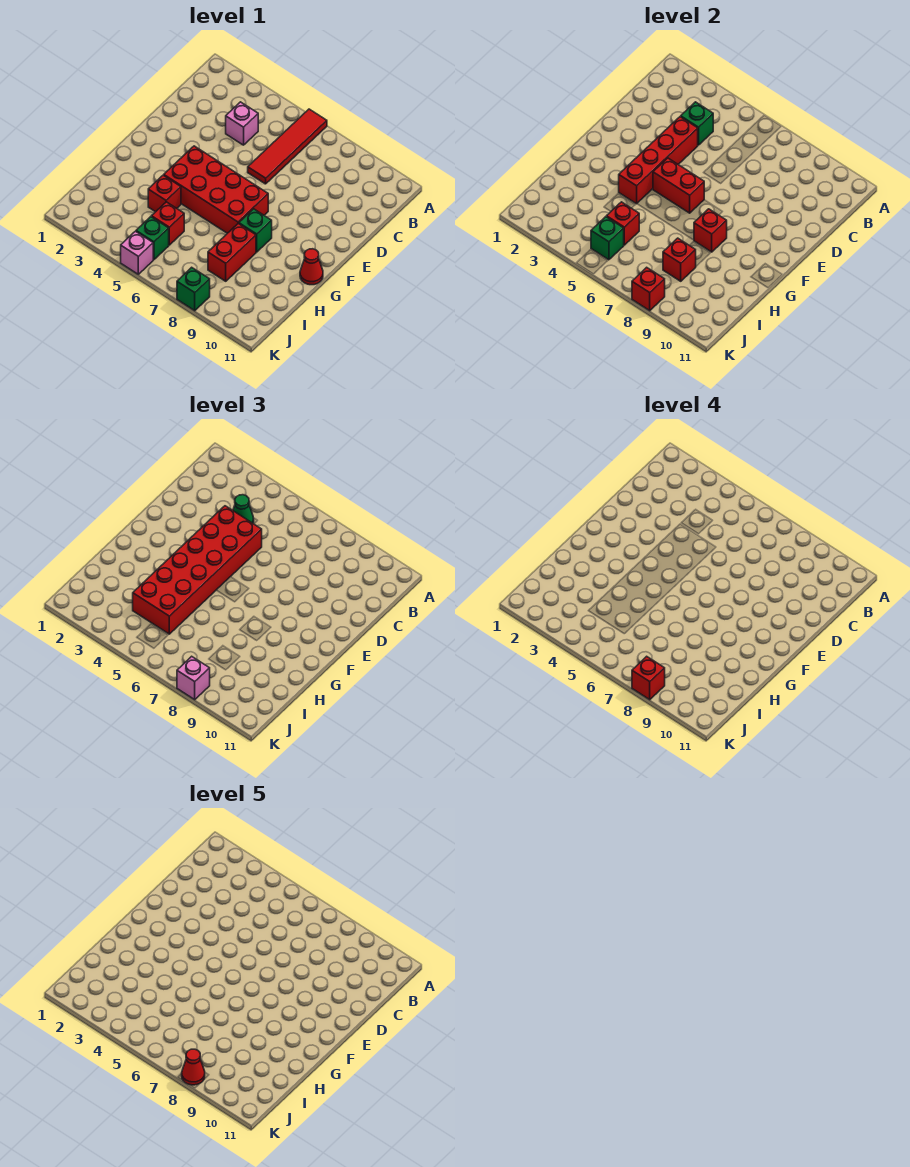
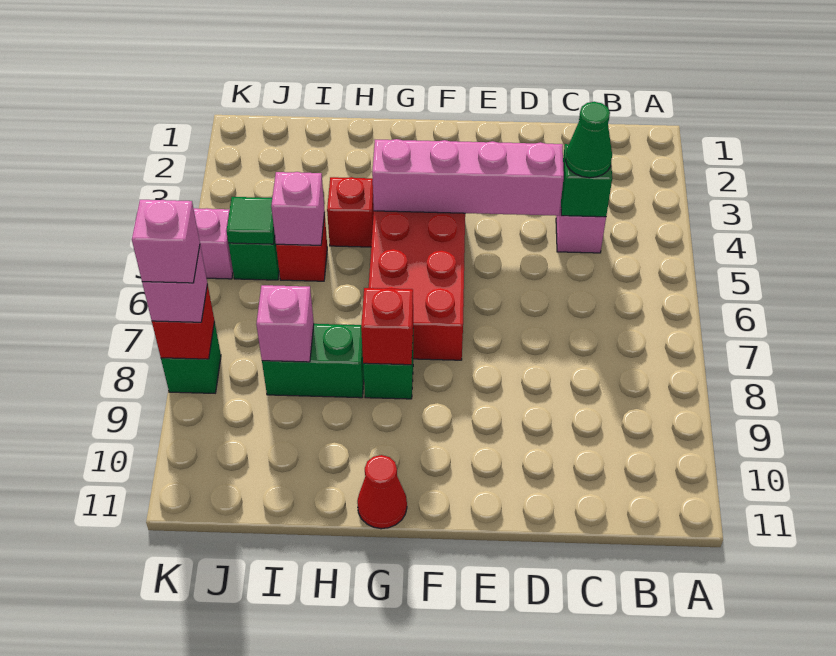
red tile A6:D6 level 1 -> none
red brick D4:G4 level 2 -> pink brick D4:G4 level 2
red brick D4:I5 level 3 -> none
red brick F5:F6 level 2 -> none
red brick H8:I8 level 1 -> green brick H8:I8 level 1
red brick I5 level 2 -> pink brick I5 level 2
red brick I8 level 2 -> pink brick I8 level 2
green brick J5 level 2 -> green tile J5 level 2
red brick K8 level 4 -> pink brick K8 level 4
red cone K8 level 5 -> none

